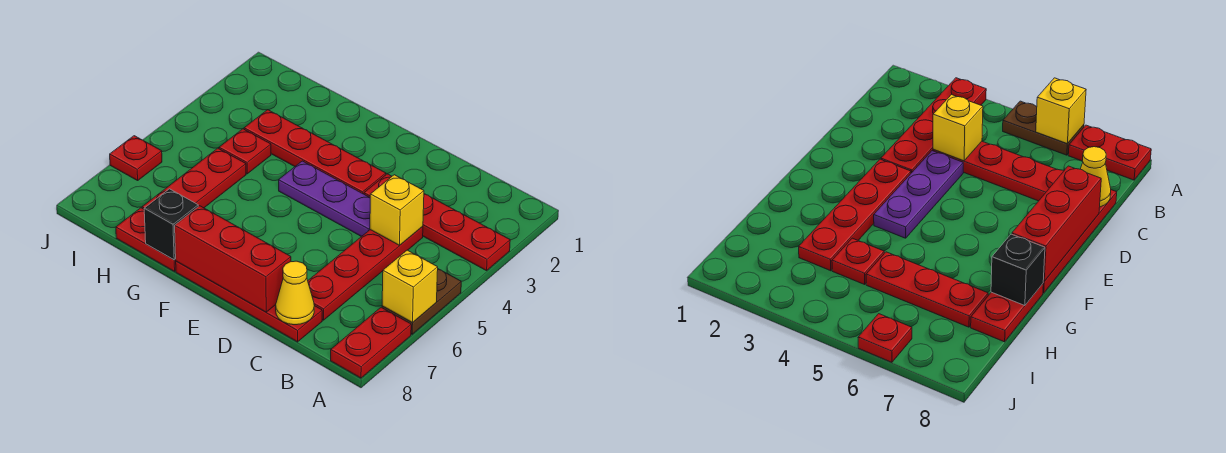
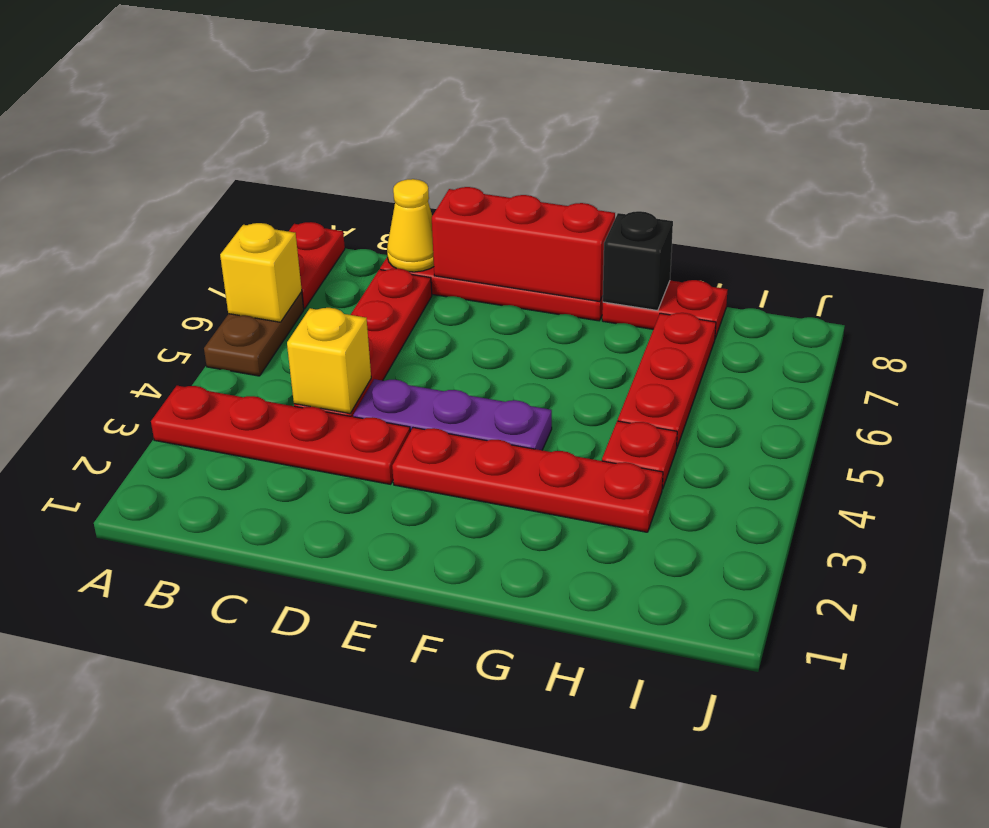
red plate J6 level 1 -> none

